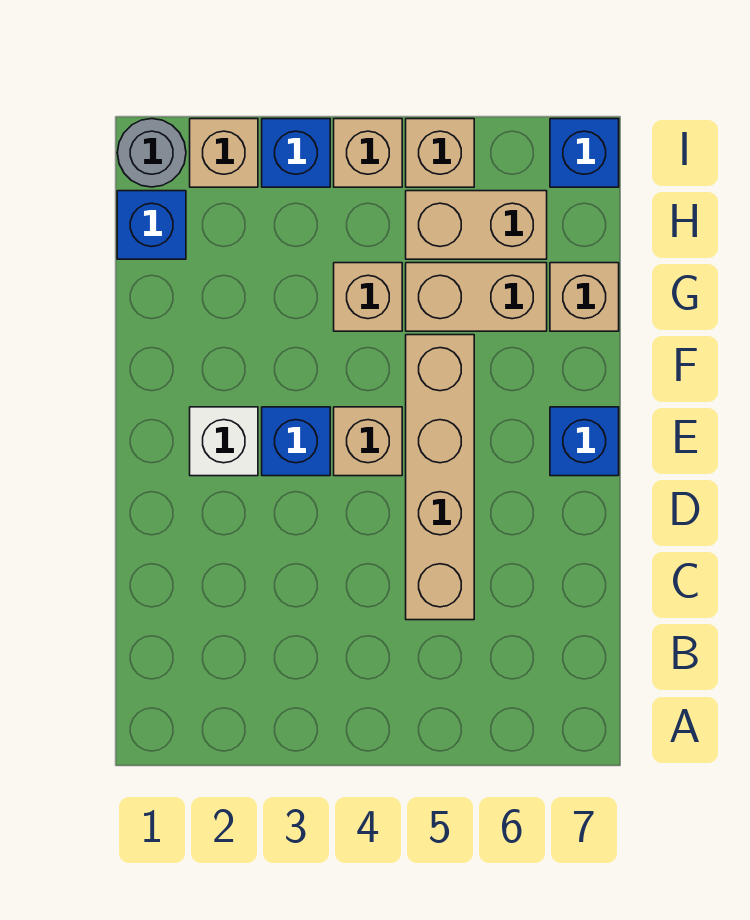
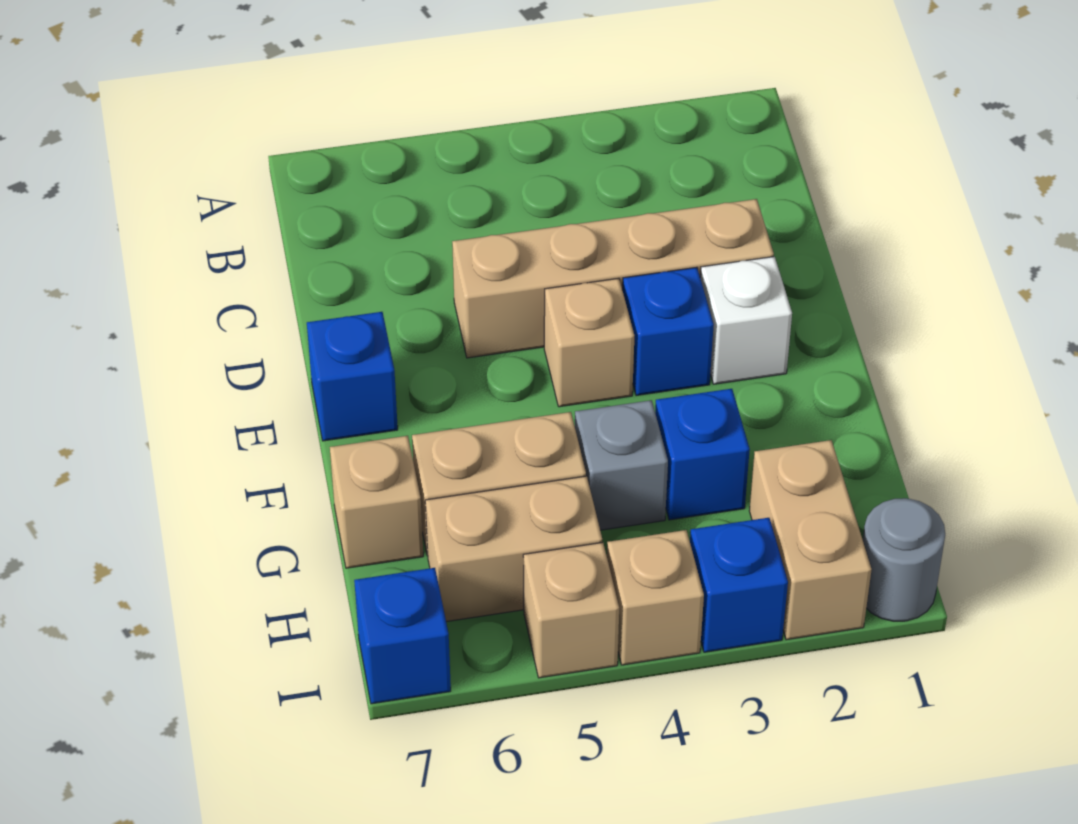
tan brick C5:F5 level 1 -> tan brick D2:D5 level 1
tan brick G4 level 1 -> grey brick G4 level 1
blue brick H1 level 1 -> blue brick G3 level 1
tan brick I2 level 1 -> tan brick H2:I2 level 1

